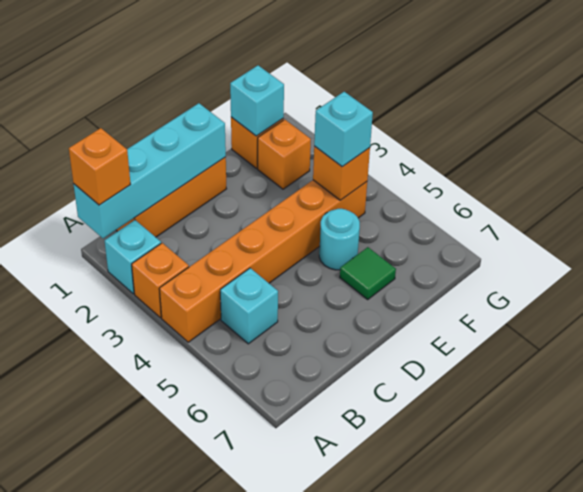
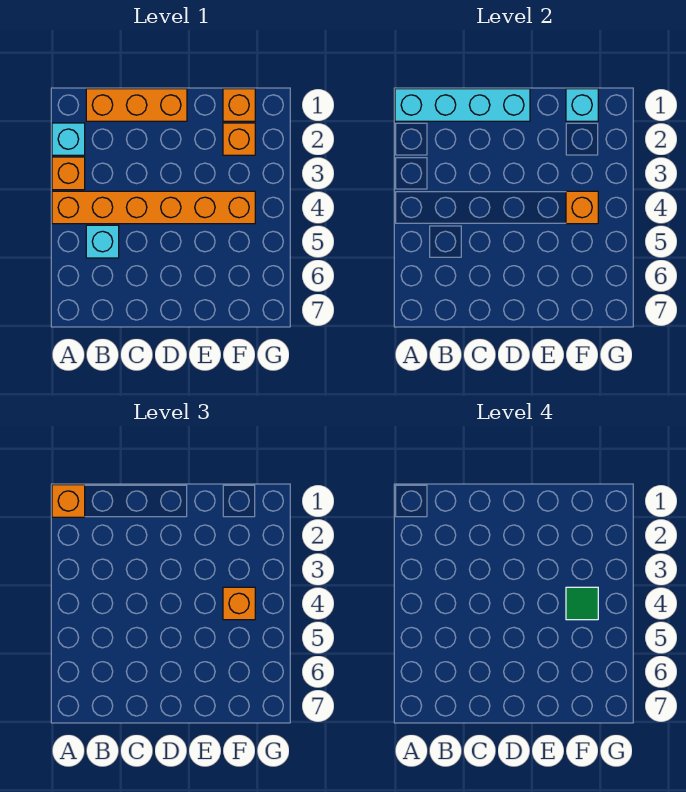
cyan round brick E5 level 1 -> none
green tile E6 level 1 -> green tile F4 level 4
cyan brick F4 level 3 -> orange brick F4 level 3

